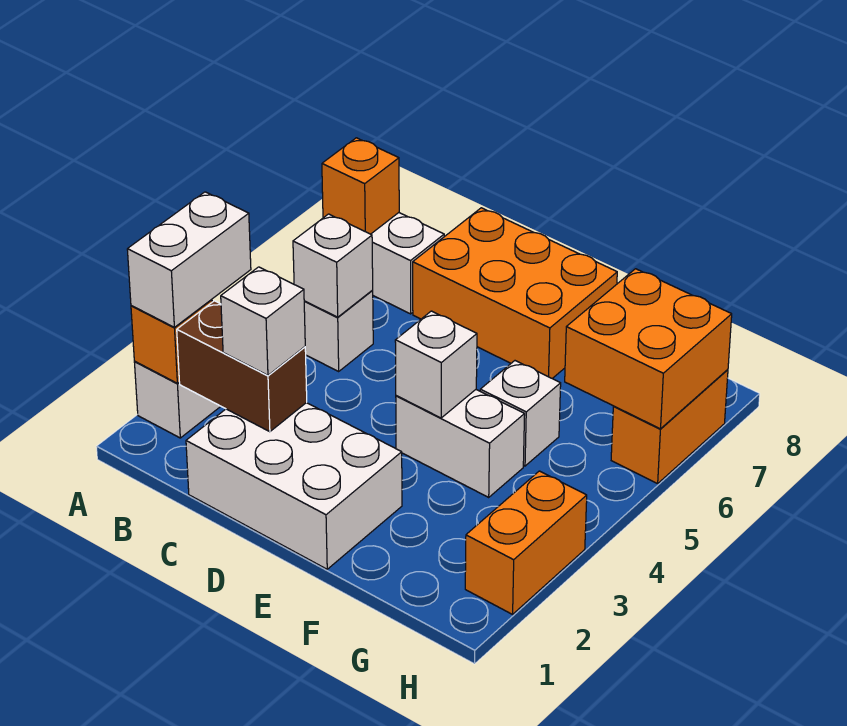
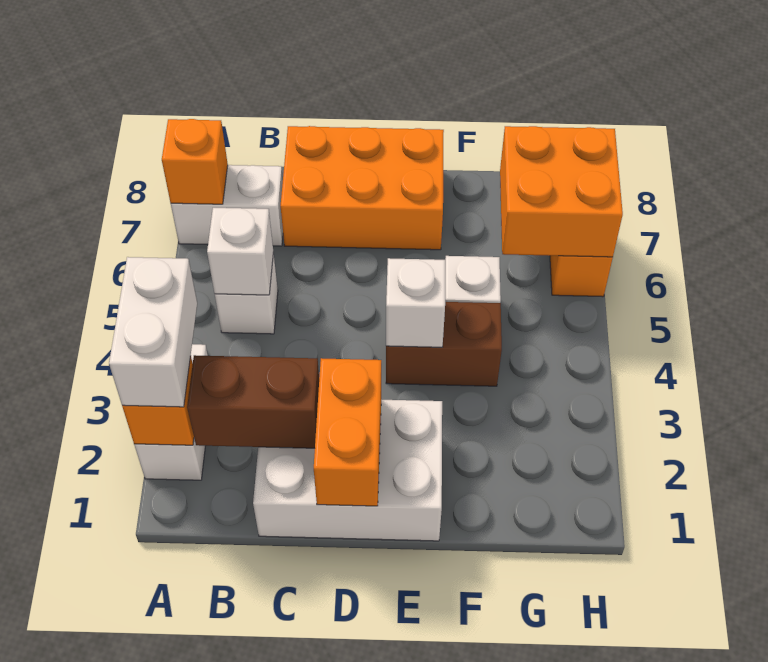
white brick C2 level 3 -> none
white brick E4:F4 level 1 -> brown brick E4:F4 level 1
orange brick H2:H3 level 1 -> orange brick D1:D2 level 2

